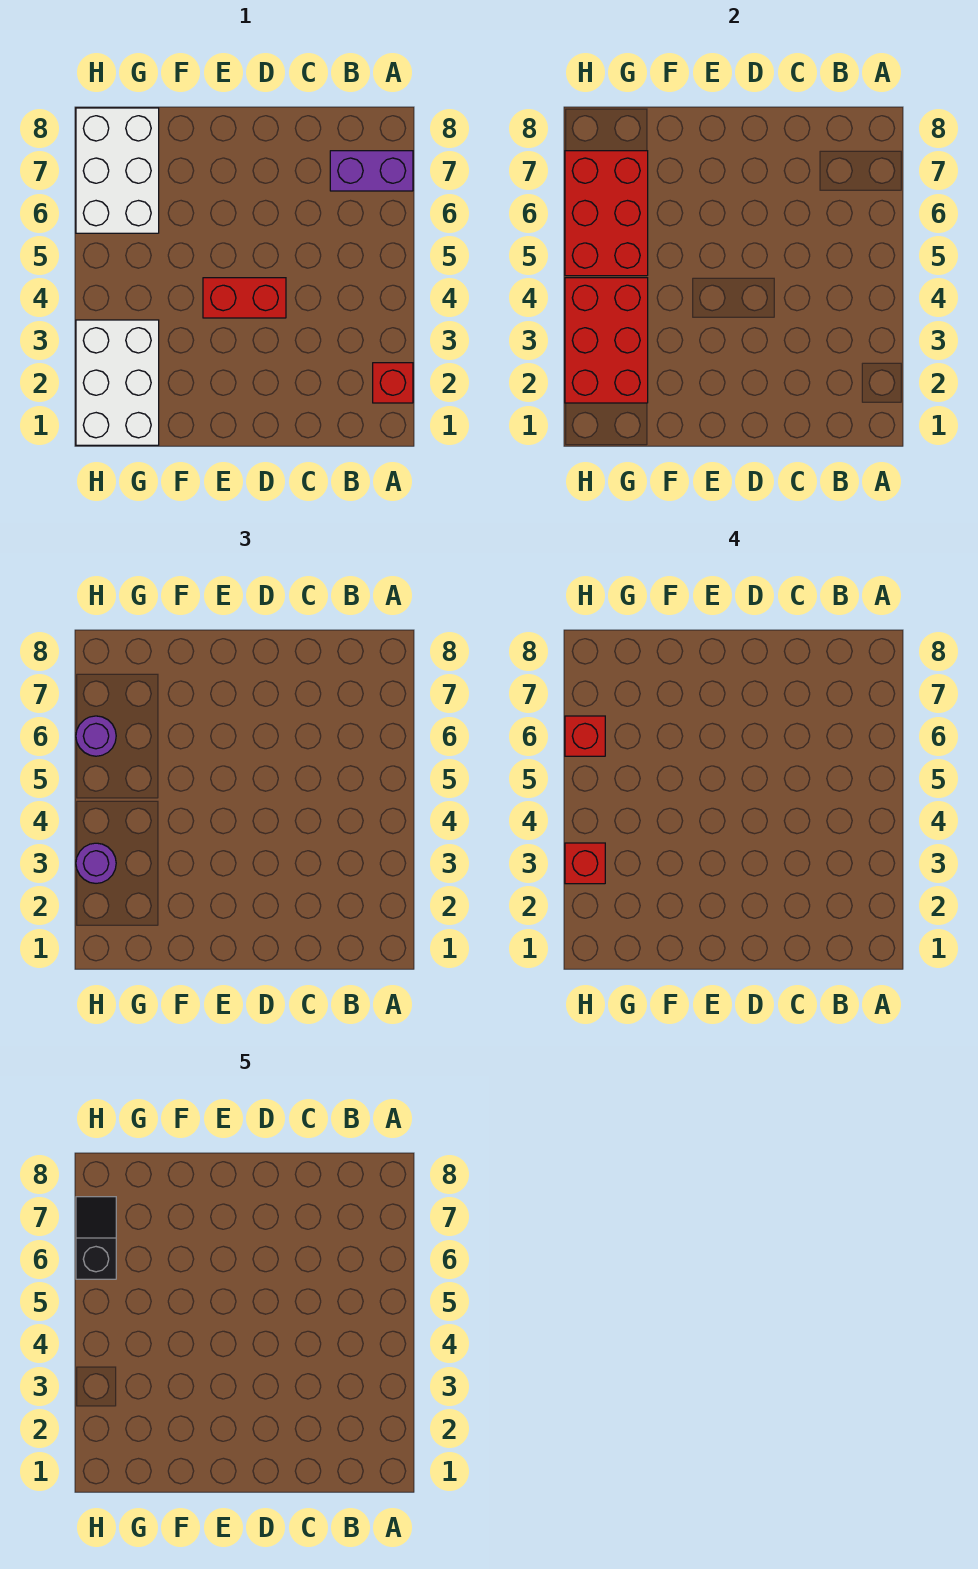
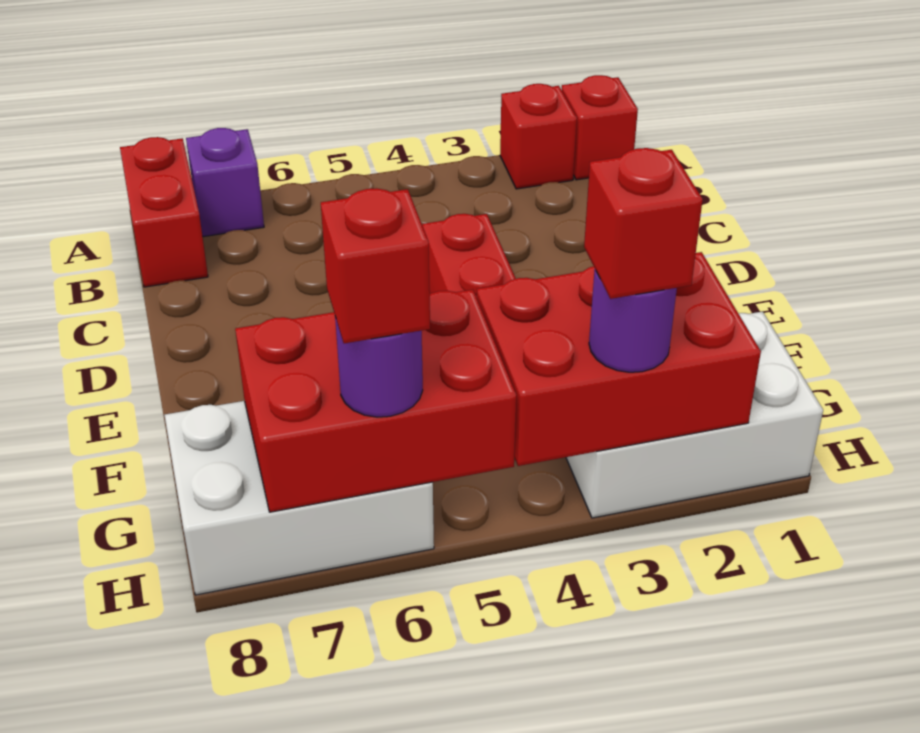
none -> red brick A1 level 1
purple brick A7:B7 level 1 -> purple brick A7 level 1
none -> red brick A8:B8 level 1
black slope H6:H7 level 5 top 6 -> none

